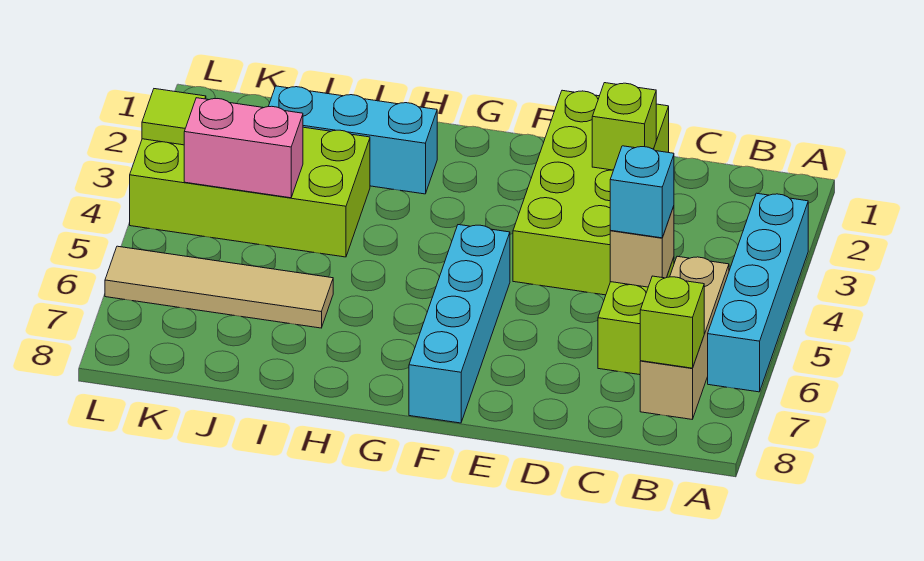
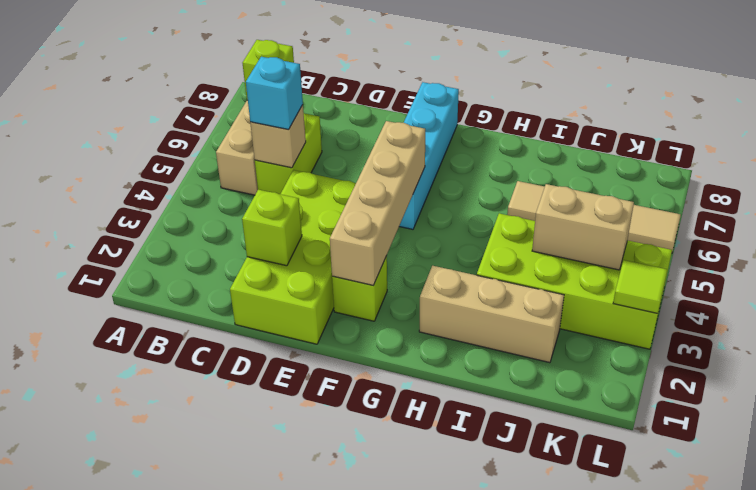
cyan brick A3:A6 level 1 -> none
none -> lime brick F2 level 1
none -> tan brick F2:F5 level 2
cyan brick H2:J2 level 1 -> tan brick H2:J2 level 1
pink brick J4:K4 level 2 -> tan brick J4:K4 level 2

